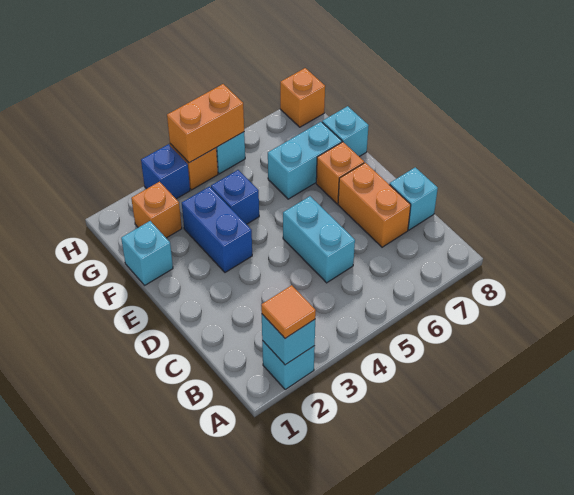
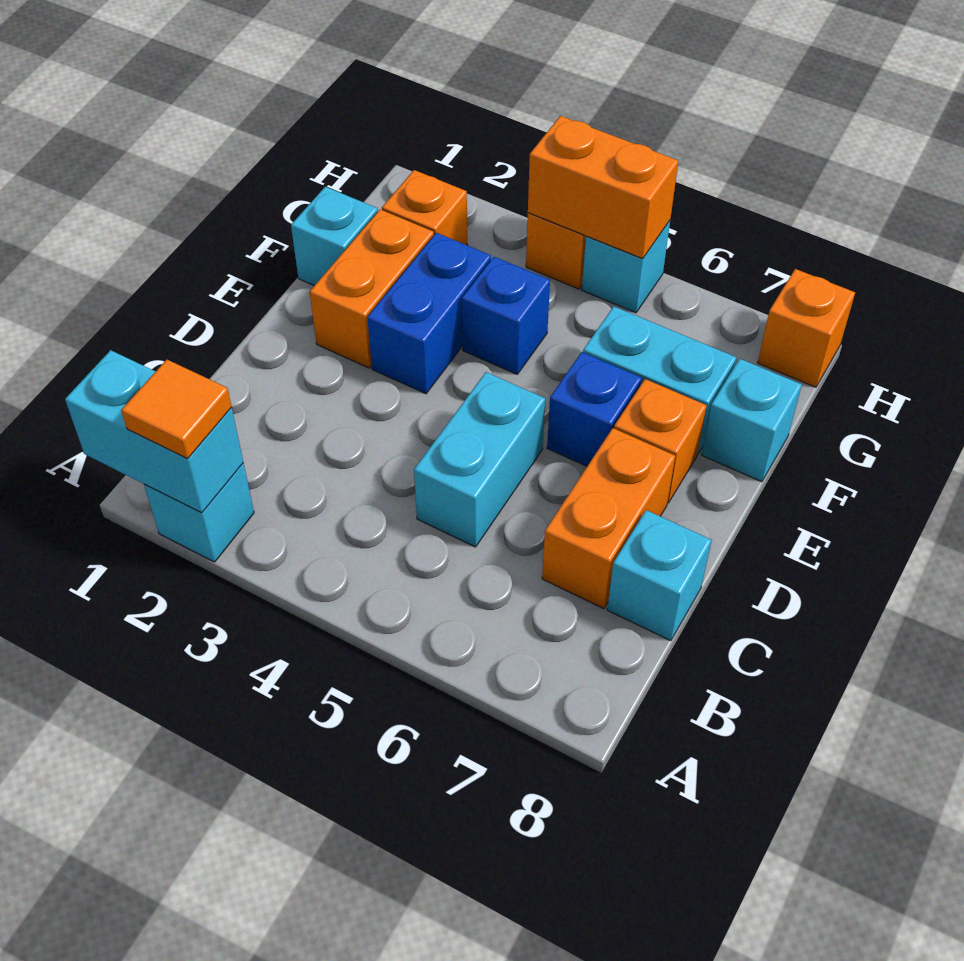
cyan brick A2 level 2 -> cyan brick A1:A2 level 2
none -> orange brick E2:F2 level 1
blue brick H3 level 1 -> blue brick E6 level 1

